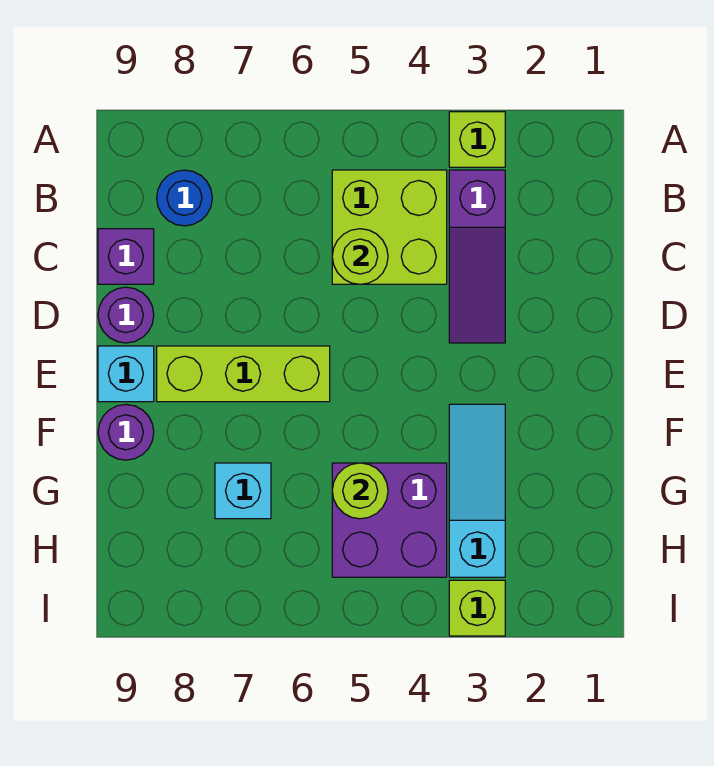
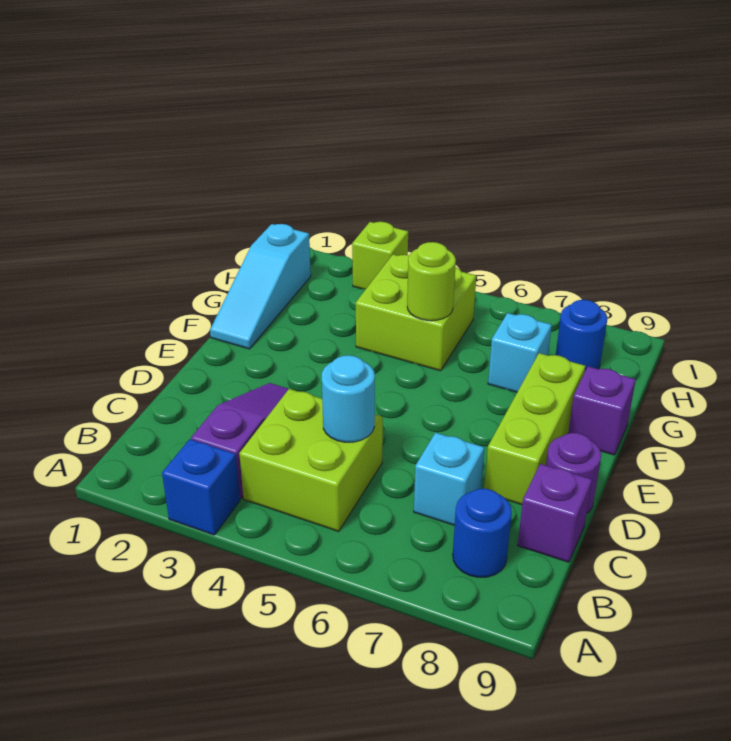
lime brick A3 level 1 -> blue brick A3 level 1
lime round brick C5 level 2 -> cyan round brick C5 level 2
lime brick E6:E8 level 1 -> lime brick D8:F8 level 1
cyan brick E9 level 1 -> cyan brick C7 level 1
cyan slope F3:H3 level 1 top H -> cyan slope F1:H1 level 1 top H
purple round brick F9 level 1 -> purple brick F9 level 1
purple brick G4:H5 level 1 -> lime brick G4:H5 level 1
none -> blue round brick H8 level 1

